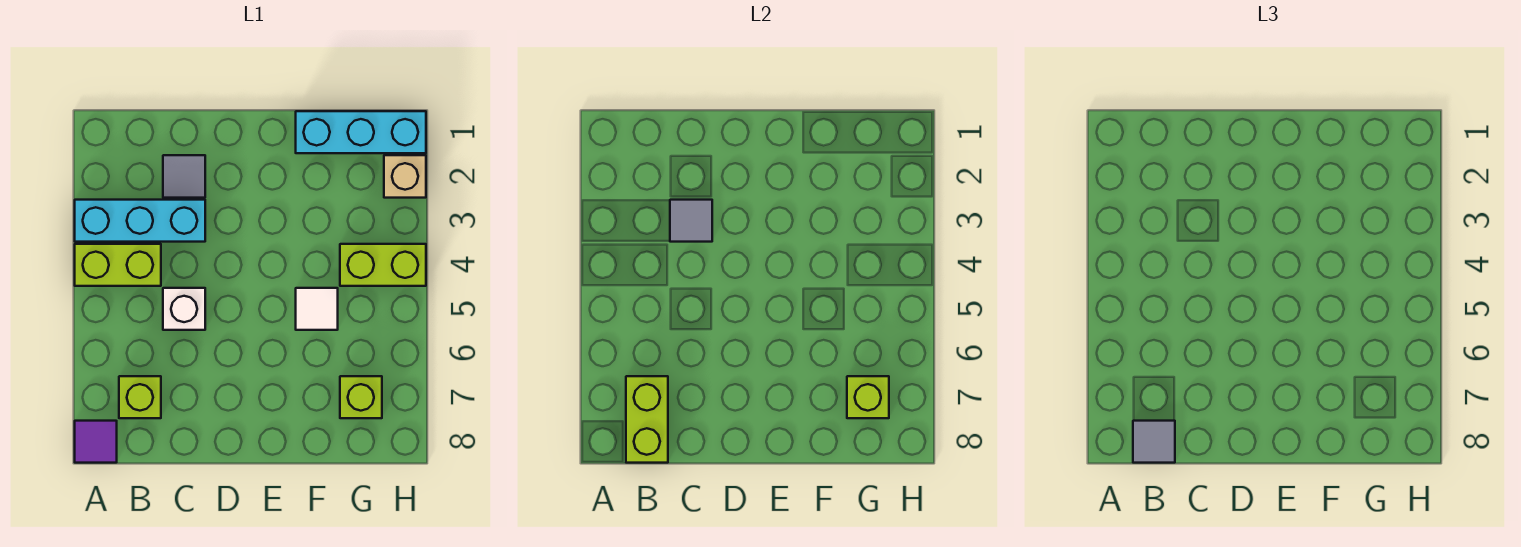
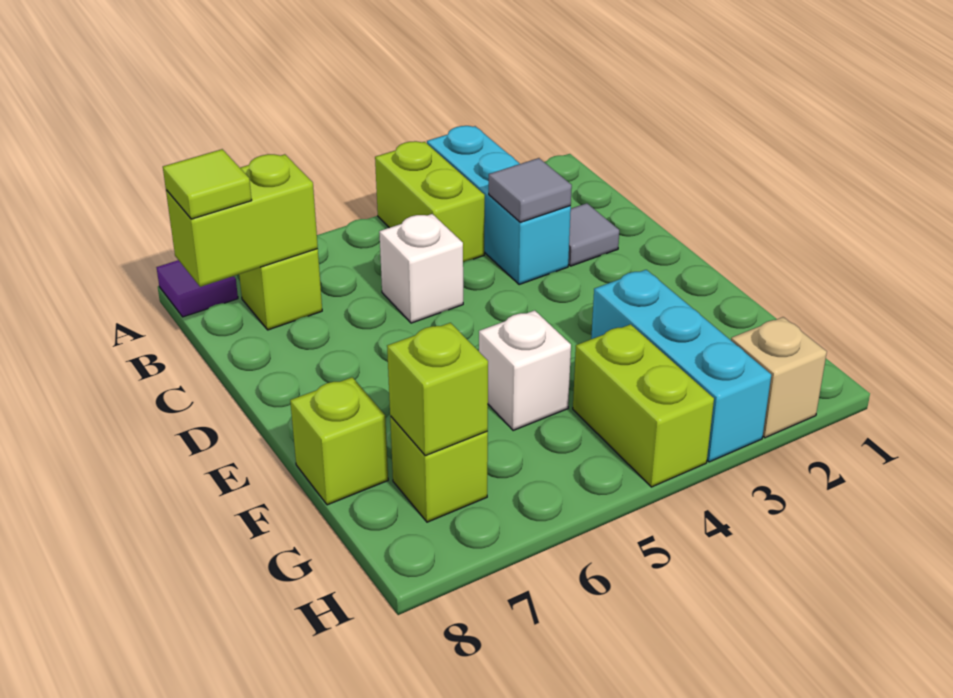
grey tile B8 level 3 -> lime tile B8 level 3
cyan brick F1:H1 level 1 -> cyan brick F3:H3 level 1
white tile F5 level 1 -> white brick F5 level 1
none -> lime brick F8 level 1

